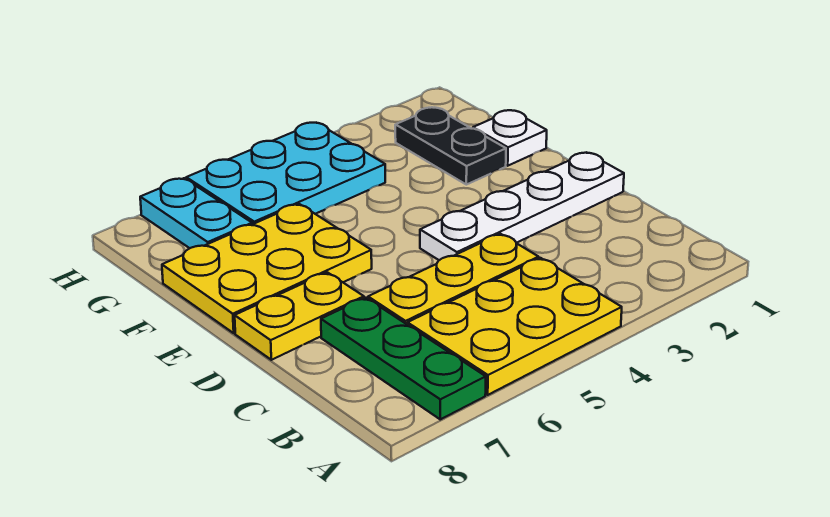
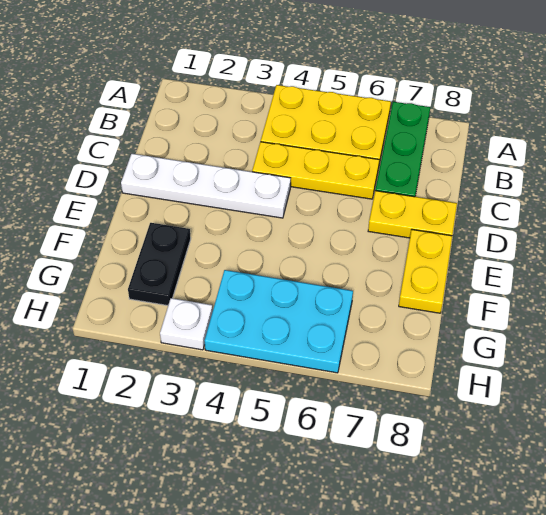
yellow plate E6:F8 level 1 -> yellow plate E8:F8 level 1
white plate F1 level 1 -> white plate H3 level 1
cyan plate G7:H7 level 1 -> none

